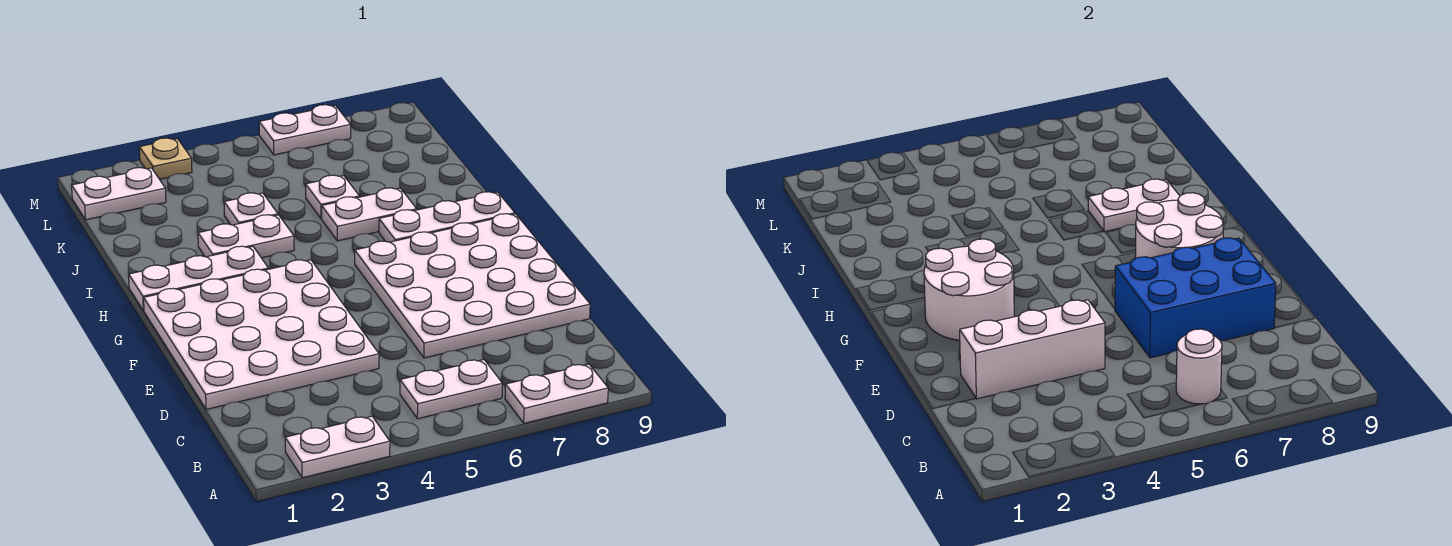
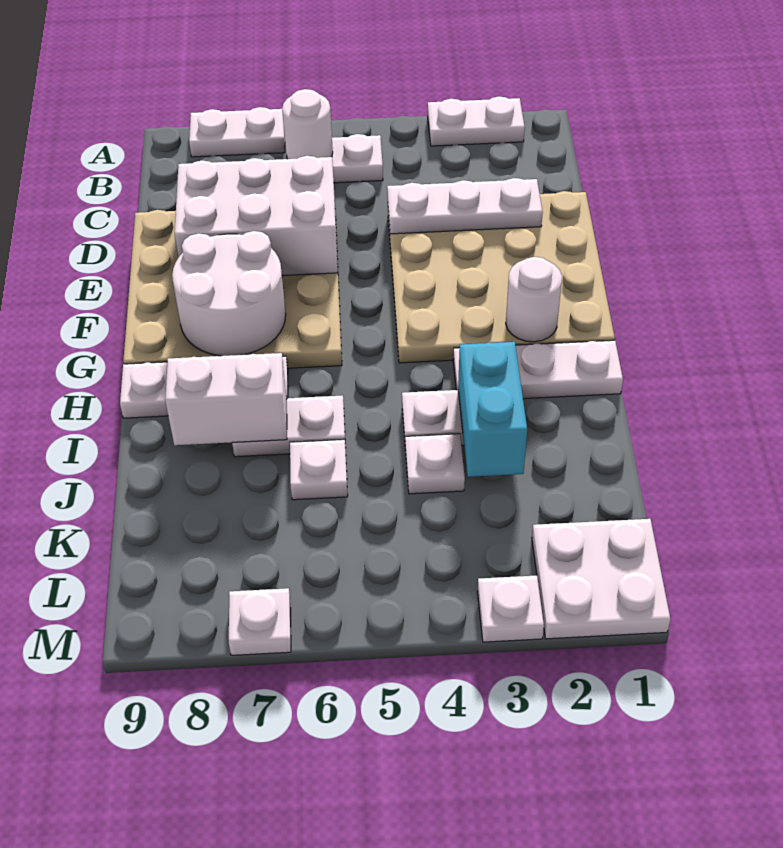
white plate D1:G4 level 1 -> tan plate D1:G4 level 1
white brick D2:D4 level 2 -> white plate D2:D4 level 2
white plate D6:G9 level 1 -> tan plate D6:G9 level 1
blue brick D6:E8 level 2 -> white brick D6:E8 level 2
white round brick F2:G3 level 2 -> white round brick G2 level 2
none -> cyan brick I3:J3 level 2
white plate I7:I8 level 2 -> white brick I7:I8 level 2
white plate L1:L2 level 1 -> white plate L1:M2 level 1
tan plate M3 level 1 -> white plate M3 level 1
white plate M6:M7 level 1 -> white plate M7 level 1

